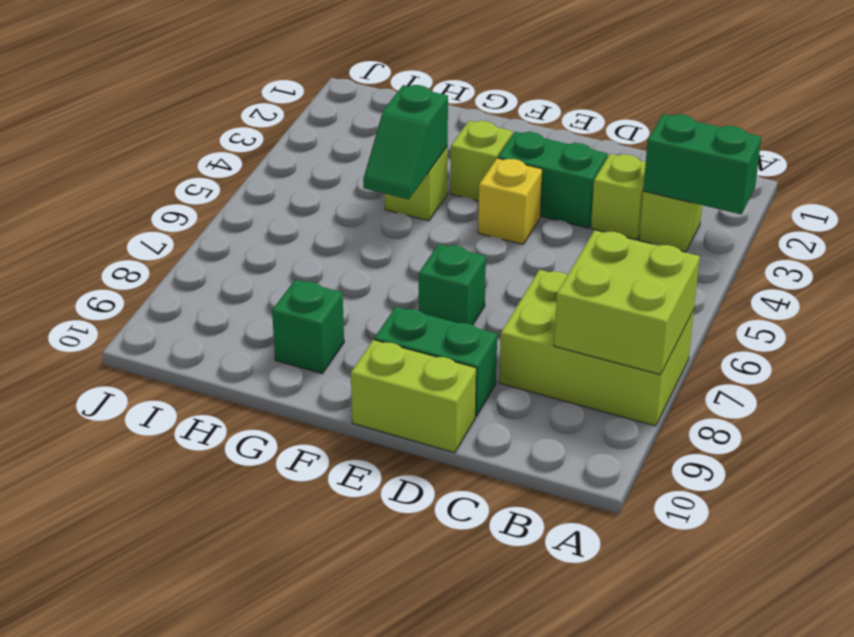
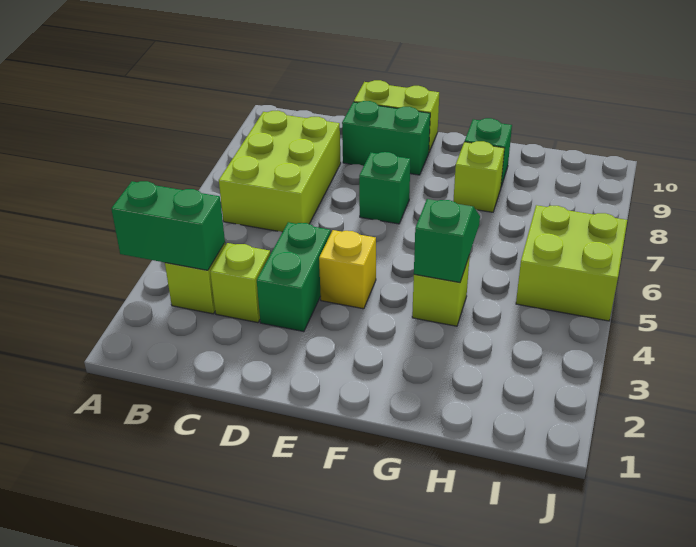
lime brick A7:C8 level 1 -> lime brick B6:C8 level 1
lime brick A7:B8 level 2 -> lime brick I5:J6 level 1
green brick D3:E3 level 1 -> green brick D3:D4 level 1
lime brick F3 level 1 -> lime brick G8 level 1

